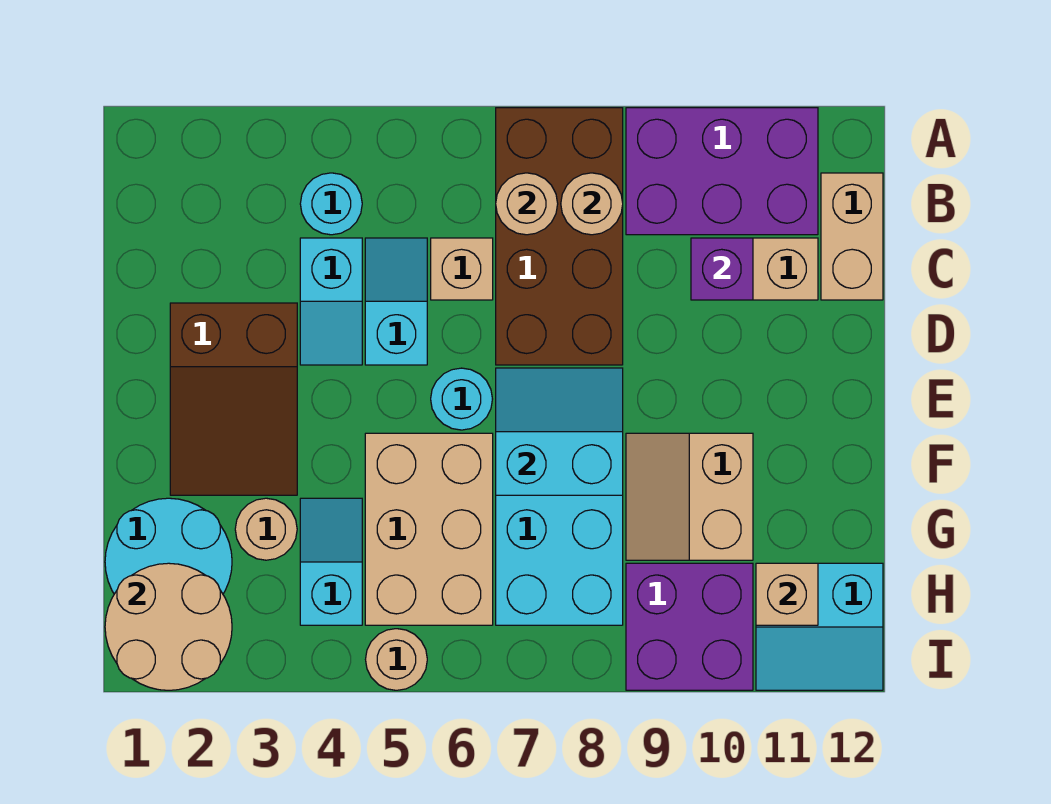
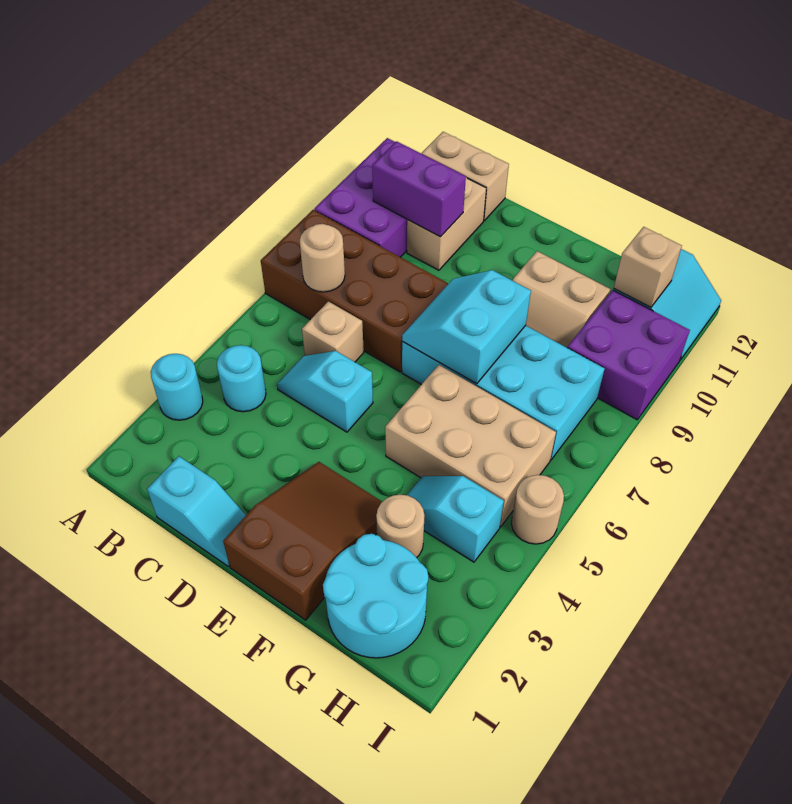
tan round brick B8 level 2 -> none
cyan slope C4:D4 level 1 top C -> cyan slope C1:D1 level 1 top C
purple brick C10 level 2 -> purple brick B10:C10 level 2
brown slope D2:F3 level 1 top D -> brown slope E1:F3 level 1 top 1
cyan round brick E6 level 1 -> cyan round brick A3 level 1
tan round brick H1:I2 level 2 -> none

